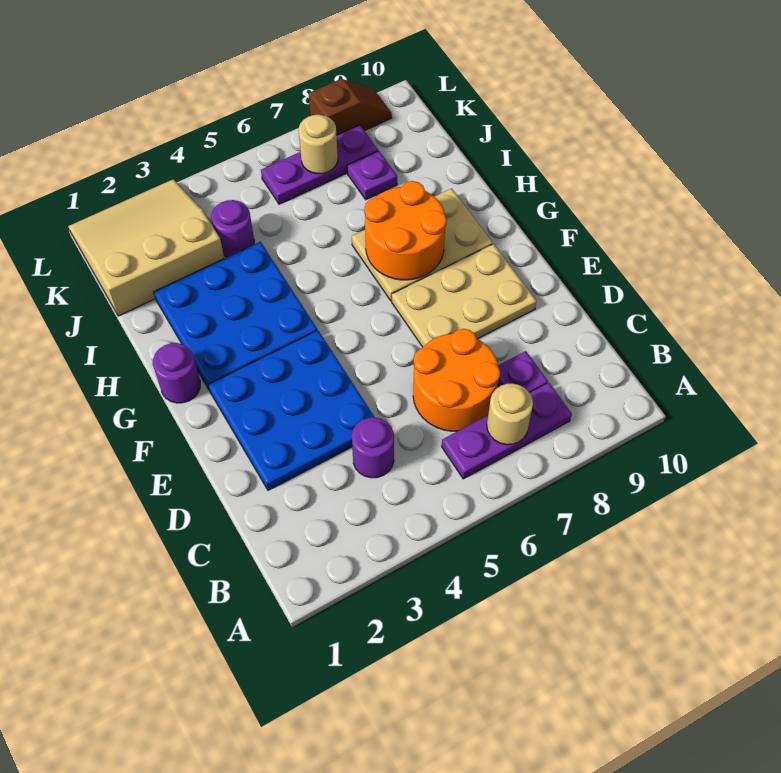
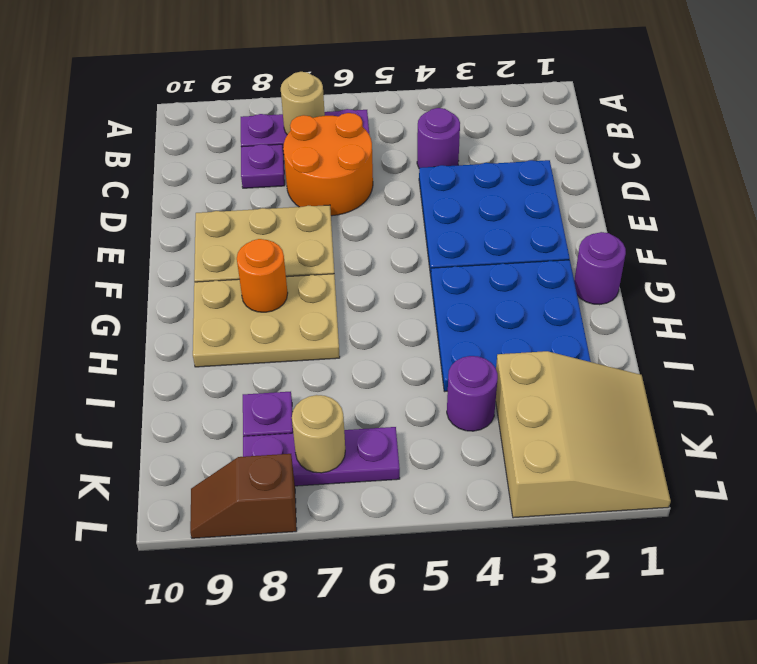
orange round brick G7:H8 level 2 -> orange round brick G8 level 2
tan slope J1:L3 level 1 top J -> tan slope J1:L3 level 1 top 3

